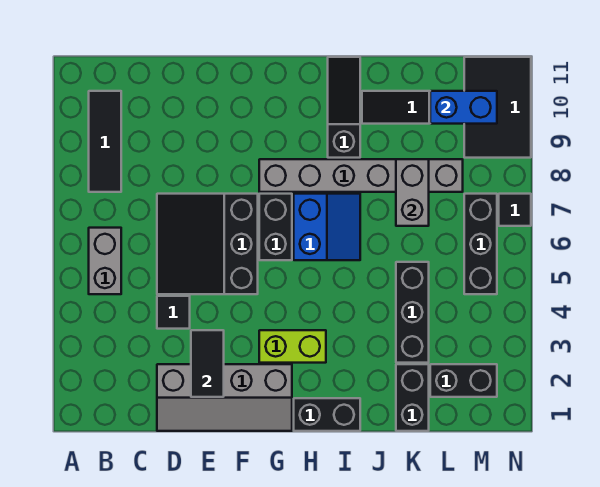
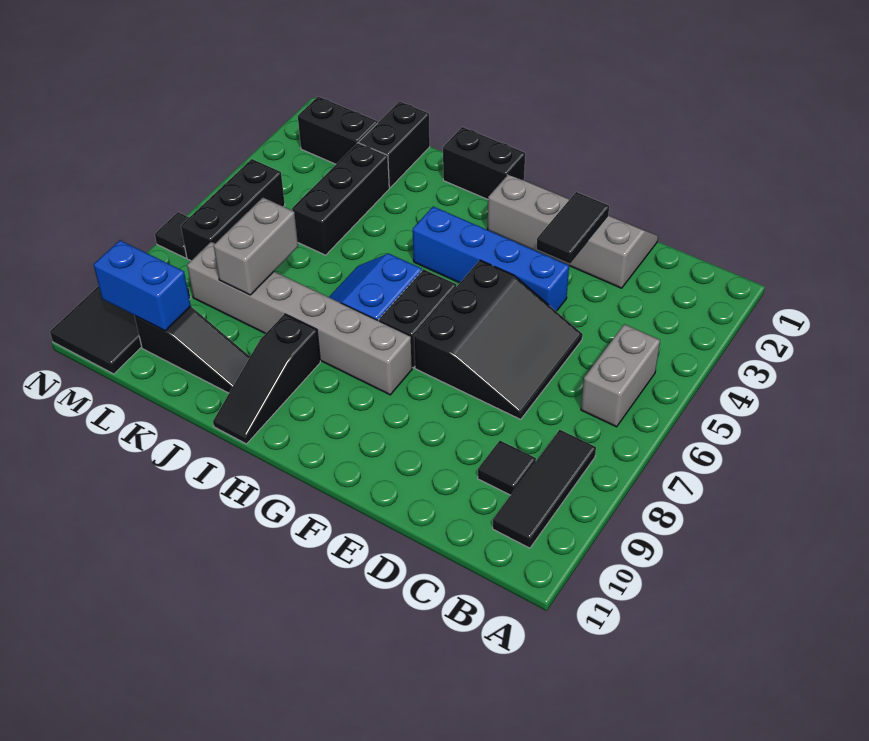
black tile D4 level 1 -> black tile C9 level 1
none -> blue brick E4:H4 level 1
lime brick G3:H3 level 1 -> none

